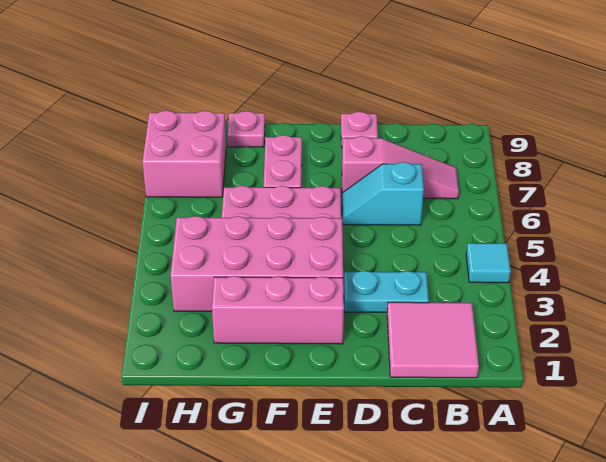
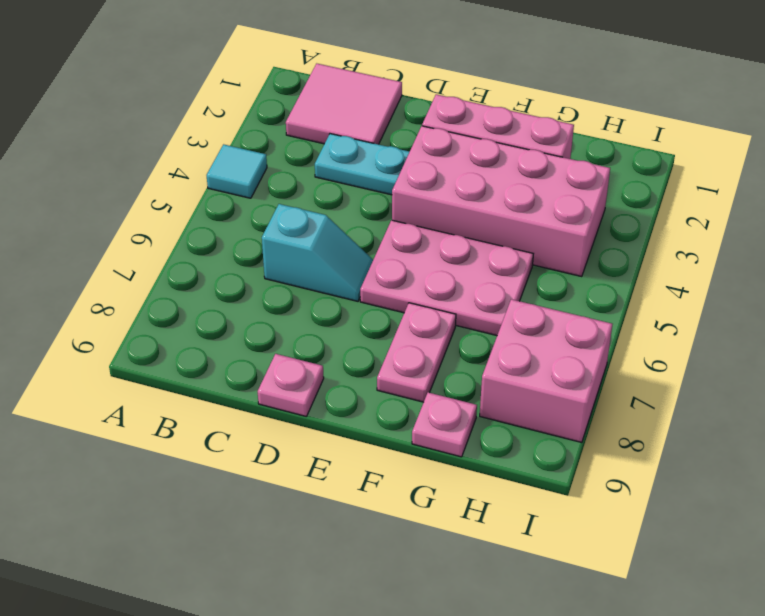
pink slope B7:D7 level 1 top D -> none

